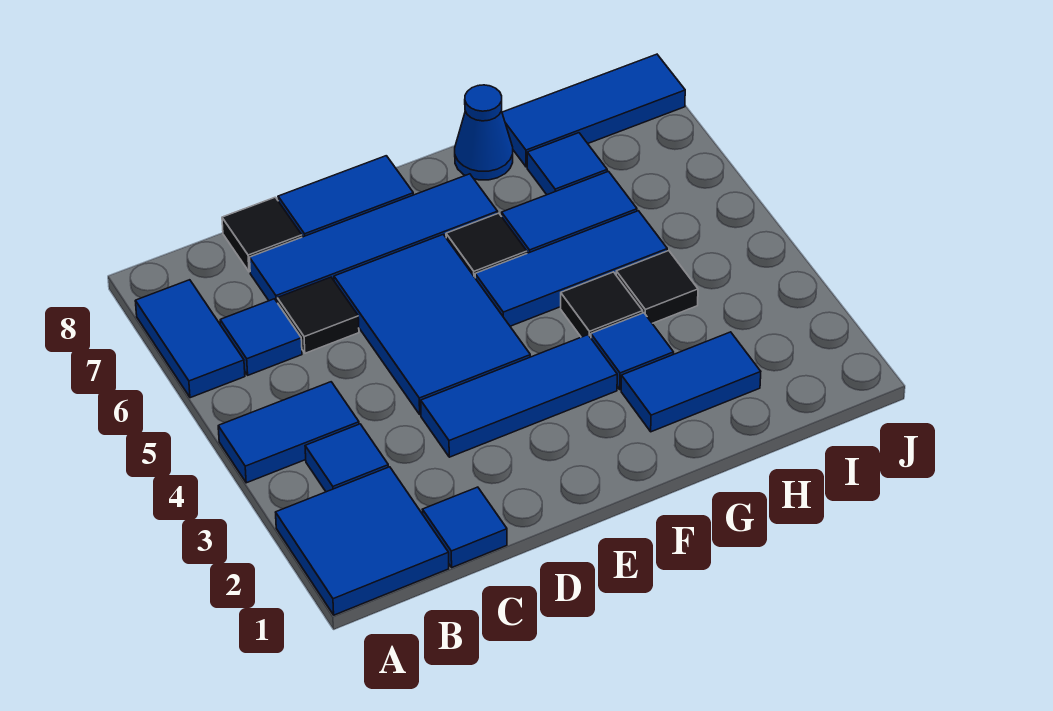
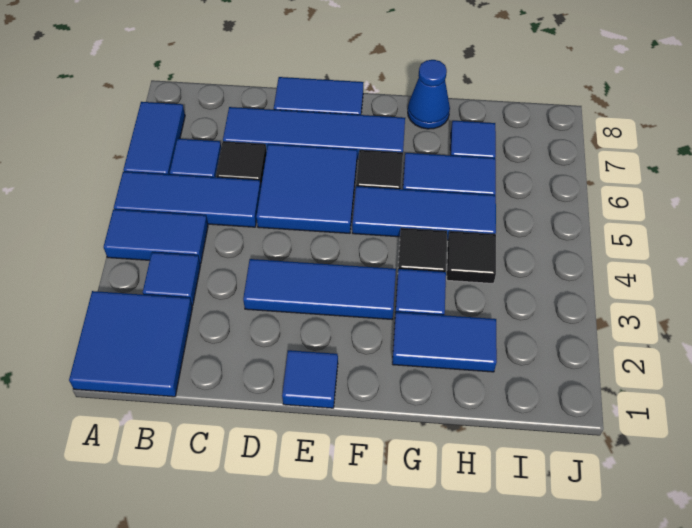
blue tile C1 level 1 -> blue tile E1 level 1
black tile C8 level 1 -> none
blue tile D4:E6 level 1 -> blue tile D5:E6 level 1
blue tile H8:J8 level 1 -> blue tile A5:C5 level 1

